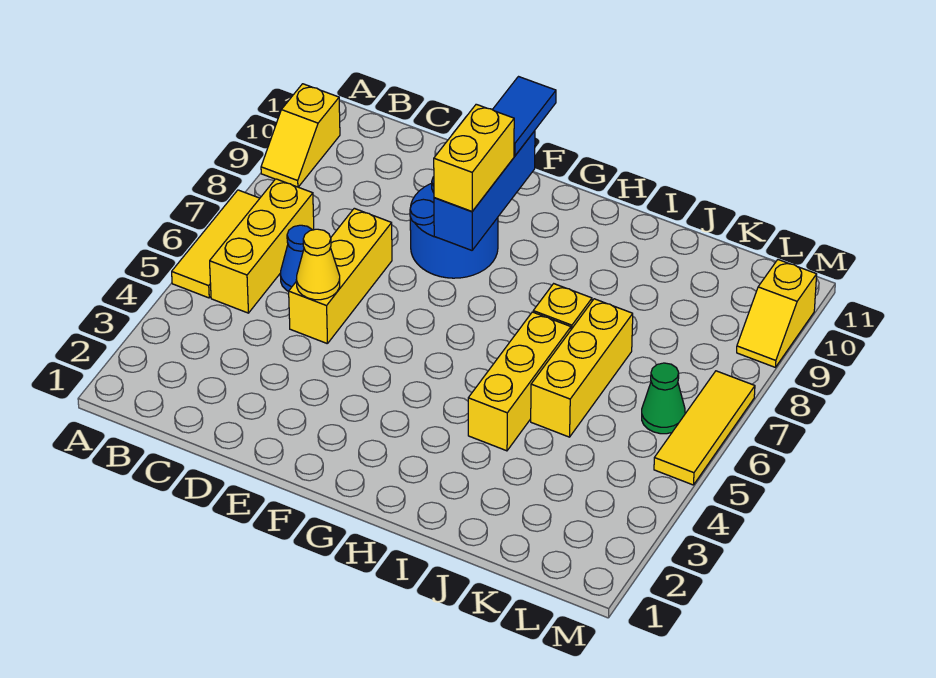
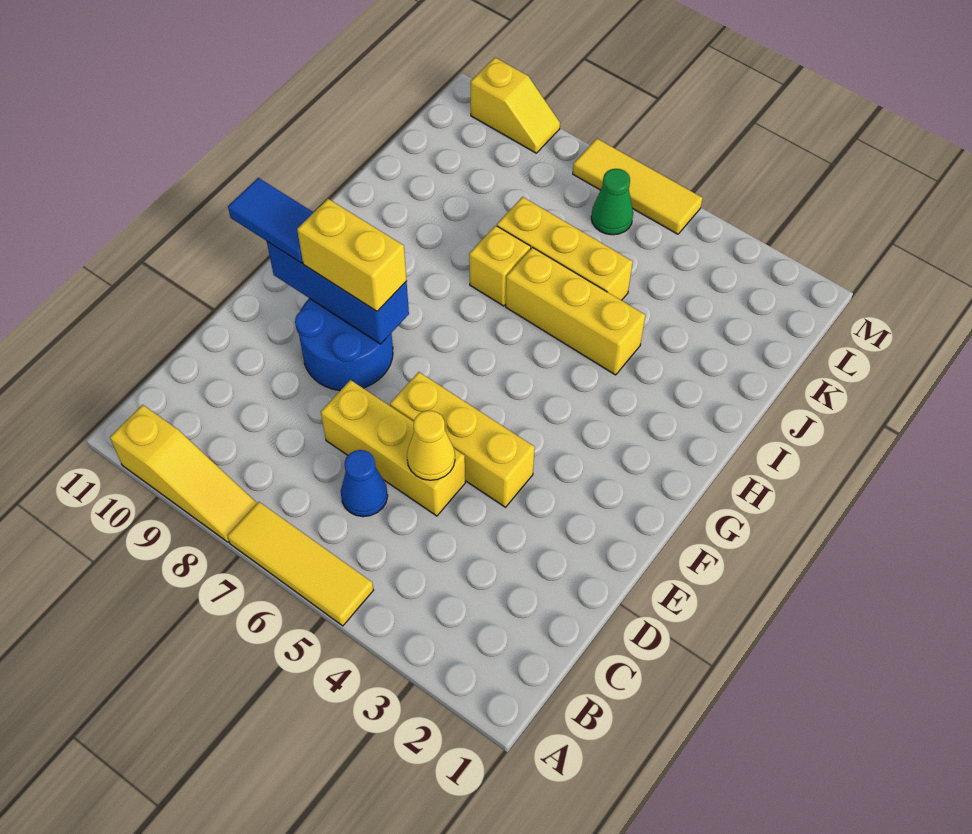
yellow slope A9:A10 level 1 top 10 -> yellow slope A8:A10 level 1 top 10
yellow brick B5:B7 level 1 -> yellow brick E4:E6 level 1

